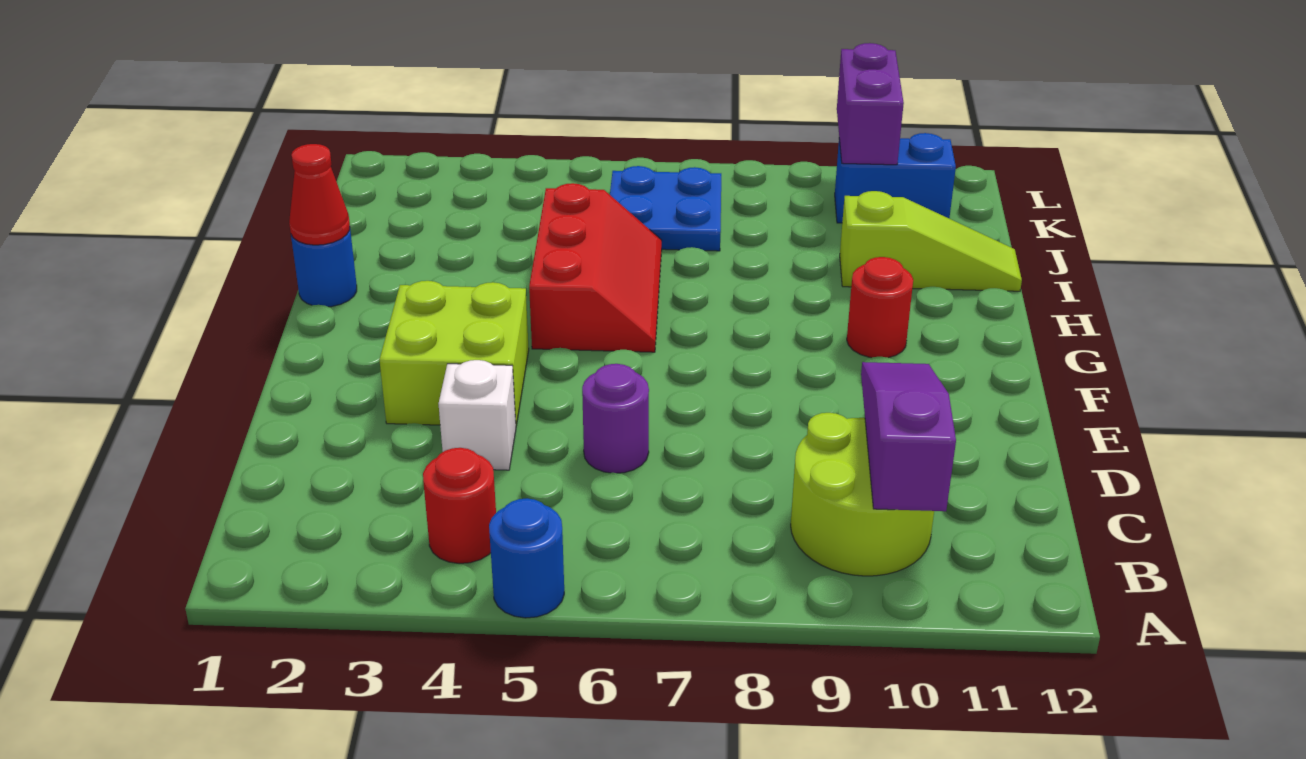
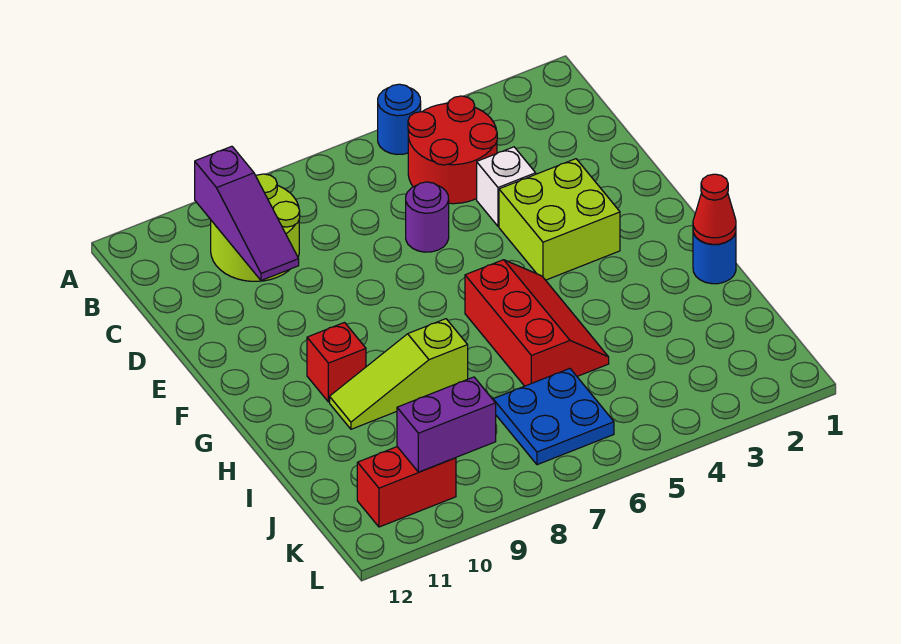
red round brick B4 level 1 -> red round brick B4:C5 level 1
red slope G5:I6 level 1 top 5 -> red slope G5:I6 level 1 top 6
red round brick G10 level 1 -> red brick G10 level 1
lime slope I10:I12 level 1 top 10 -> lime slope H8:H10 level 1 top 8
blue brick K10:K11 level 1 -> red brick K10:K11 level 1
purple brick K10:L10 level 2 -> purple brick K9:K10 level 2

